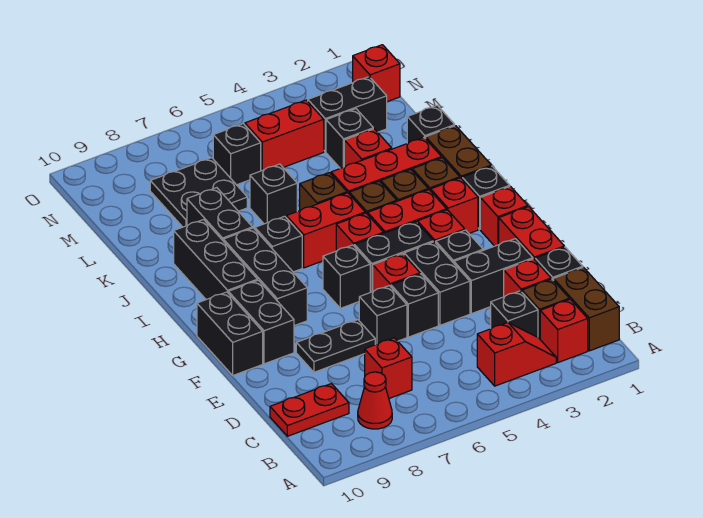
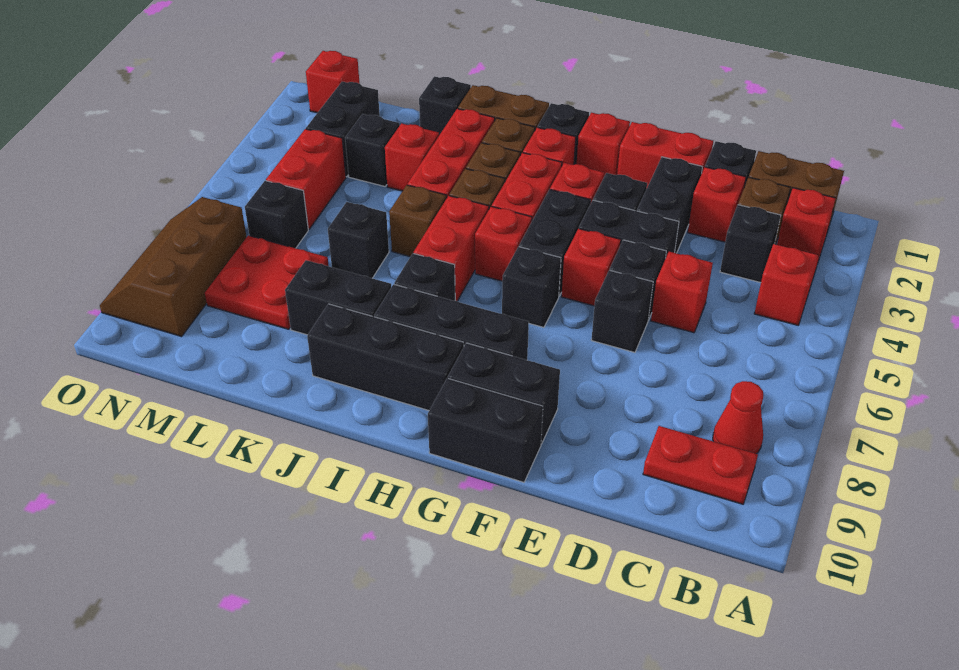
red brick C7 level 1 -> red brick D5 level 1
red plate C9:C10 level 1 -> red plate B9:C9 level 1
black plate E7:E8 level 1 -> none
black plate L7:M8 level 1 -> red plate L7:M8 level 1
none -> brown slope N7:O9 level 1 top N

